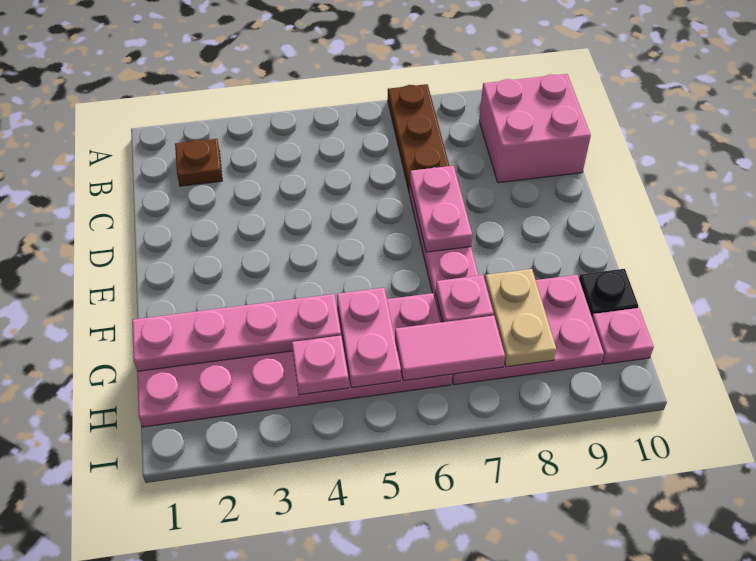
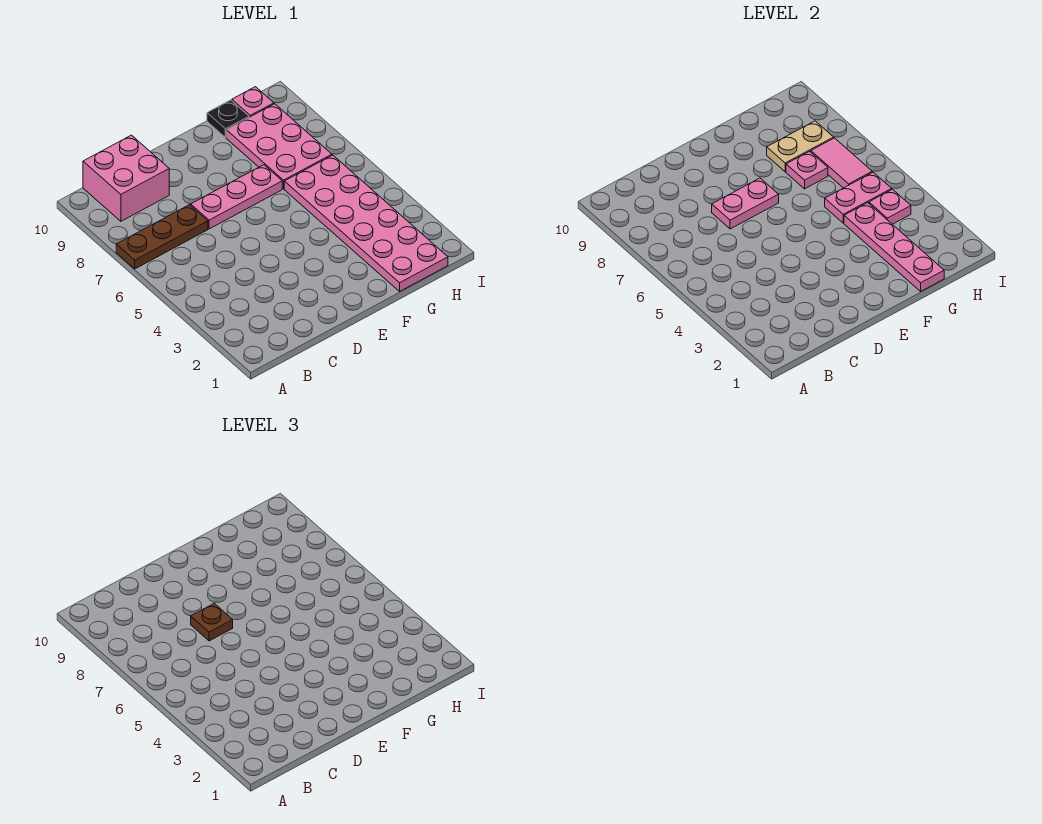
brown plate B2 level 1 -> brown plate D7 level 3

